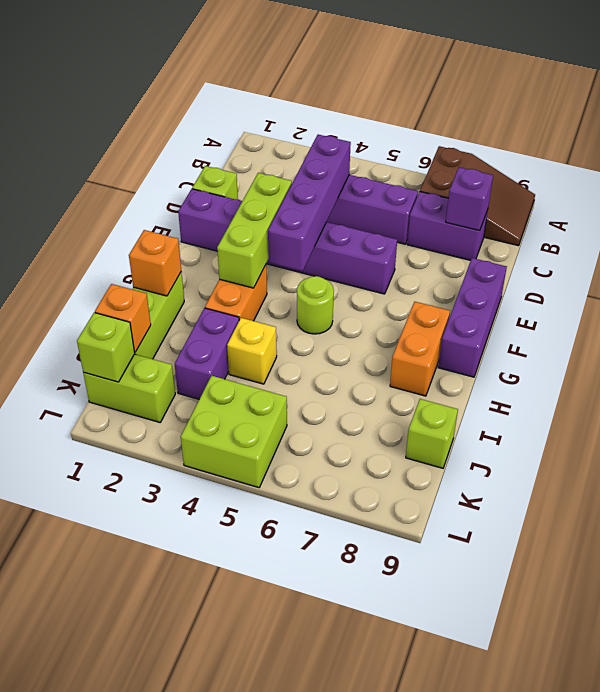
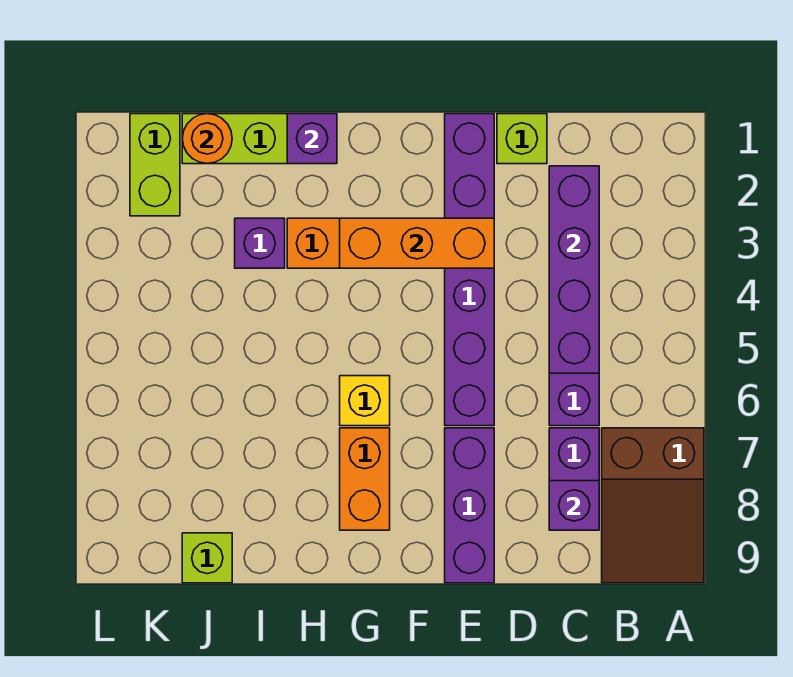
purple brick C4:F4 level 2 -> purple brick C2:C5 level 2
lime brick E3:G3 level 2 -> orange brick E3:G3 level 2
purple brick E9:G9 level 1 -> purple brick E7:E9 level 1
lime round brick G5 level 1 -> none
orange brick G8:H8 level 1 -> orange brick G7:G8 level 1
orange brick H1 level 2 -> purple brick H1 level 2
purple brick I3:J3 level 1 -> purple brick I3 level 1
yellow brick I4 level 1 -> yellow brick G6 level 1
orange brick J1 level 2 -> orange round brick J1 level 2
lime brick K1 level 2 -> none
lime brick K4:L5 level 1 -> none

